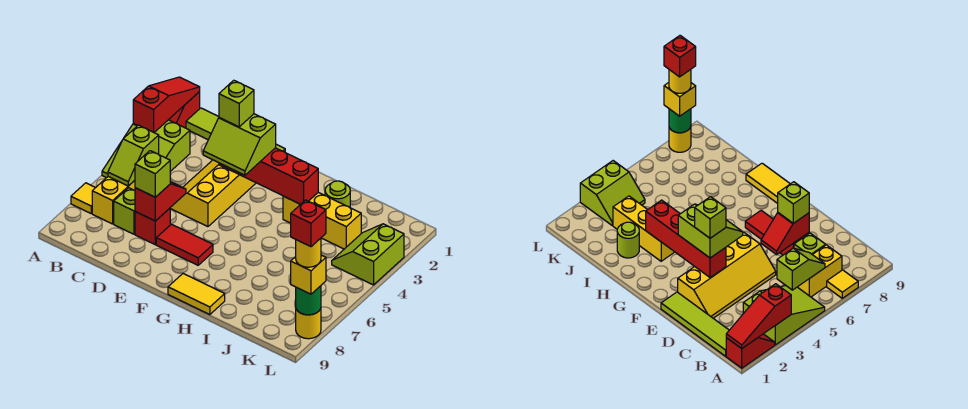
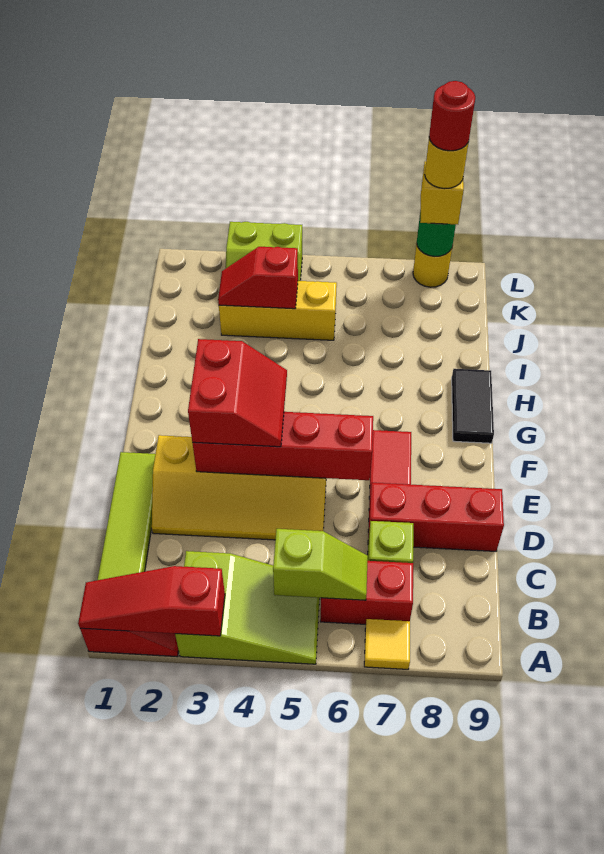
yellow brick B6:B7 level 1 -> red brick B6:B7 level 1
red slope D6:D7 level 2 top 7 -> red slope J3:J4 level 2 top 4
red brick D7 level 1 -> red brick D7:D9 level 1
lime brick D7 level 3 -> none
red brick E3:H3 level 2 -> red brick E3:E6 level 2
lime slope E3:F4 level 3 top 3 -> red slope E3:F4 level 3 top 3
lime brick E3 level 4 -> none
yellow tile G9:H9 level 1 -> black tile G9:H9 level 1
yellow brick H3:J3 level 1 -> yellow brick J3:J5 level 1
lime round brick I2 level 1 -> none
red brick L8 level 5 -> red round brick L8 level 5

